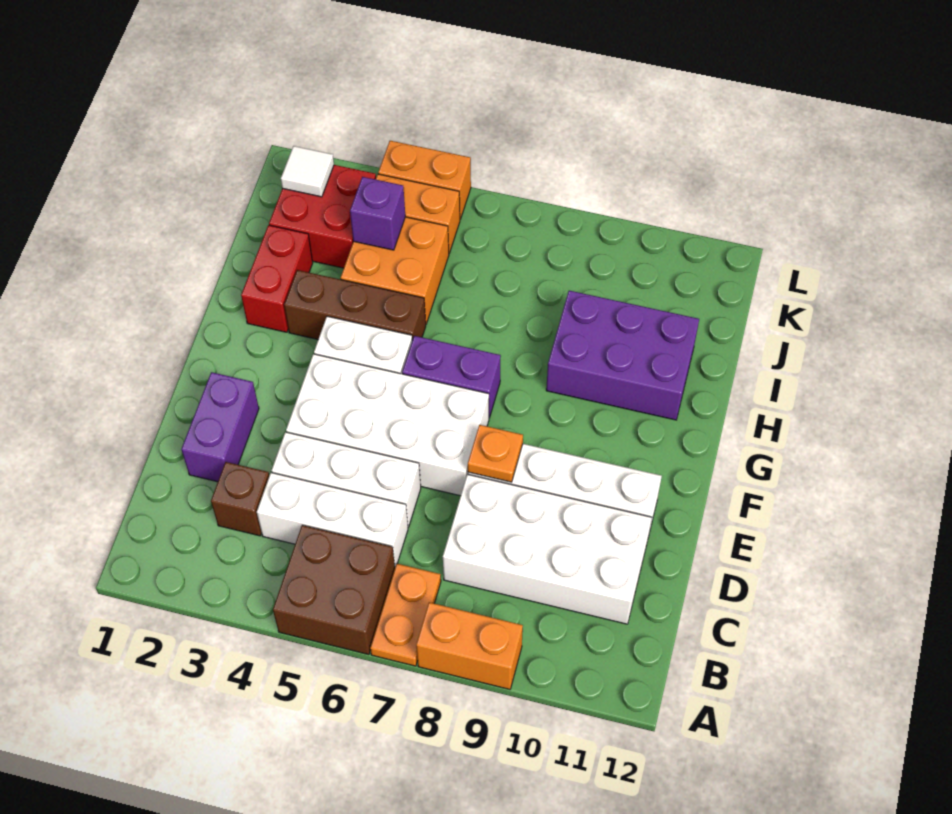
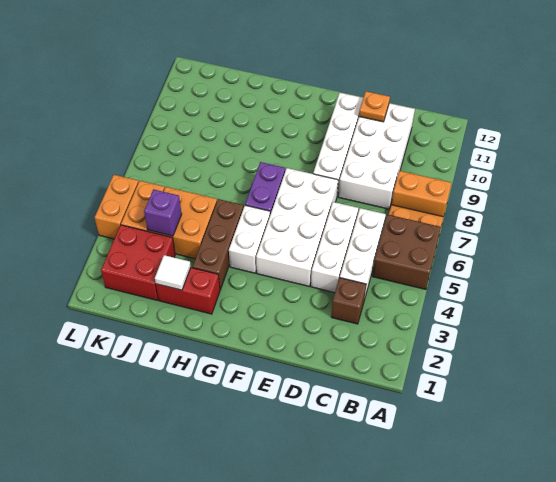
orange brick A8:A9 level 1 -> orange brick A8:B8 level 1
purple brick D2:E2 level 1 -> none
orange plate E8 level 2 -> orange plate D11 level 2
purple brick H9:I11 level 1 -> none
white tile K2 level 2 -> white tile I2 level 2

